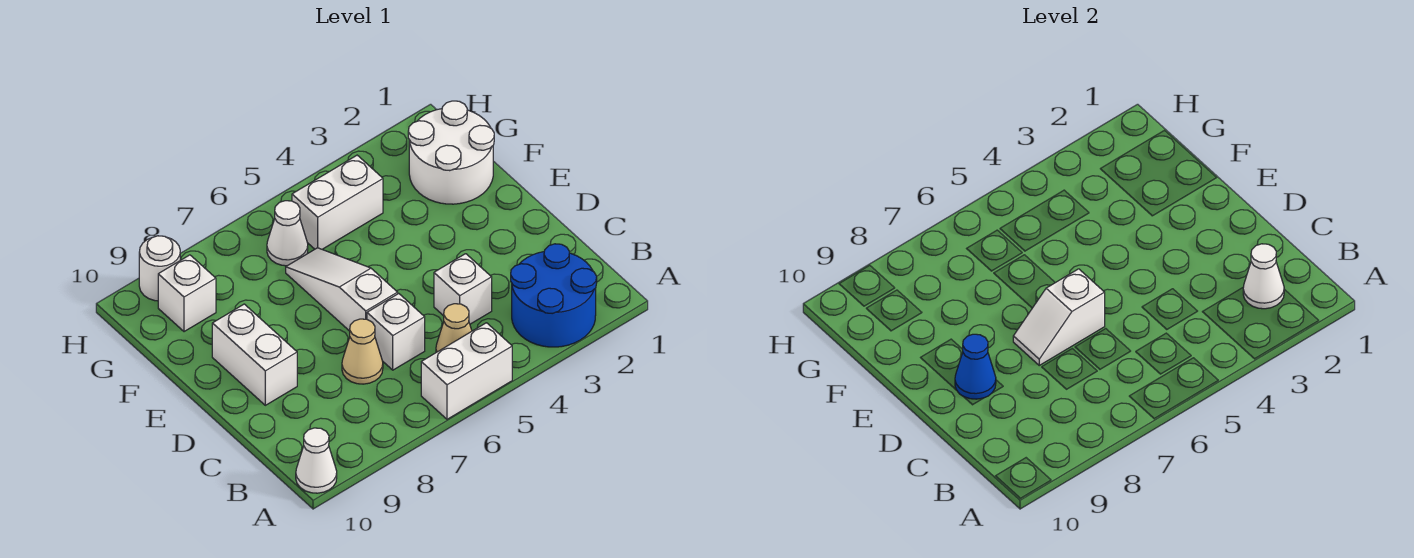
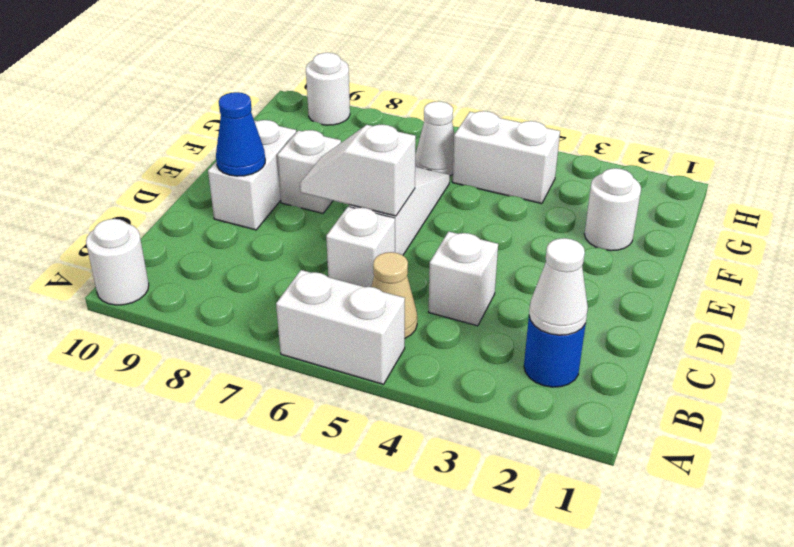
blue round brick A2:B3 level 1 -> blue round brick B2 level 1
white cone A10 level 1 -> white round brick A10 level 1
tan cone C7 level 1 -> none
white round brick F1:G2 level 1 -> white round brick F2 level 1
white brick G9 level 1 -> white brick E8 level 1

